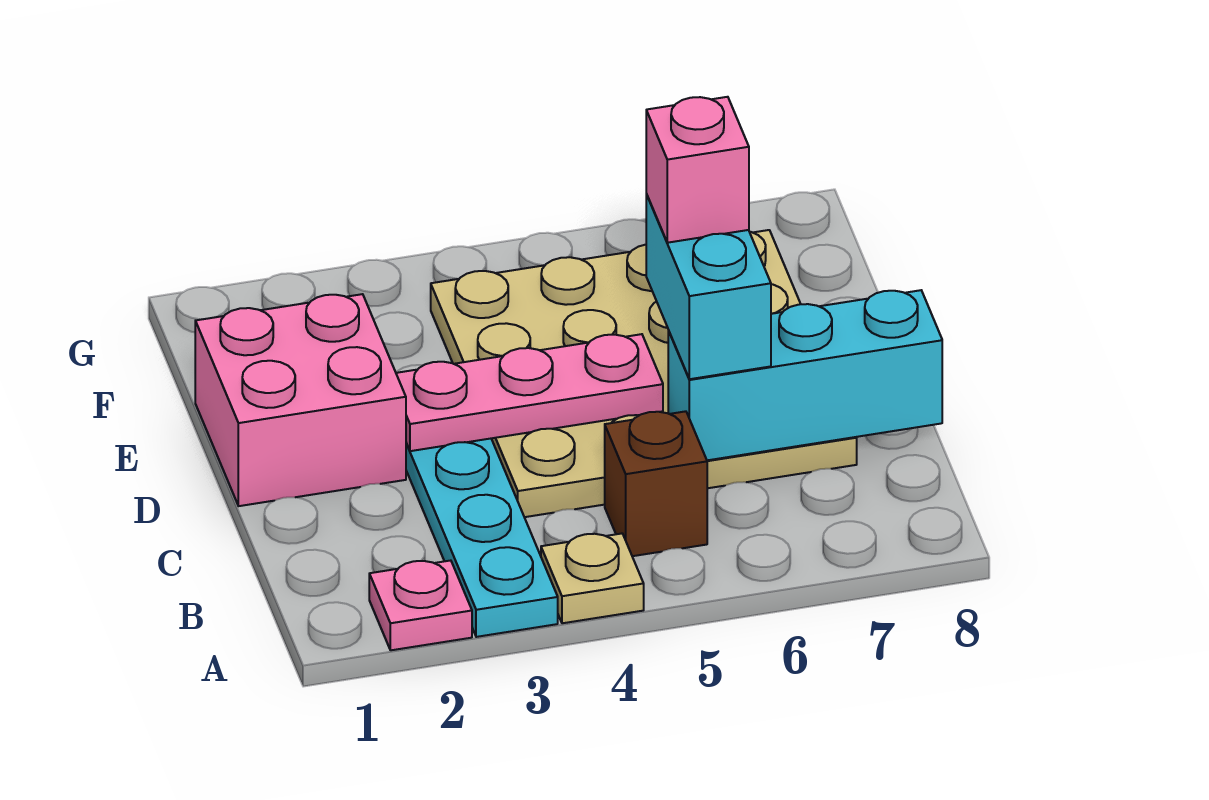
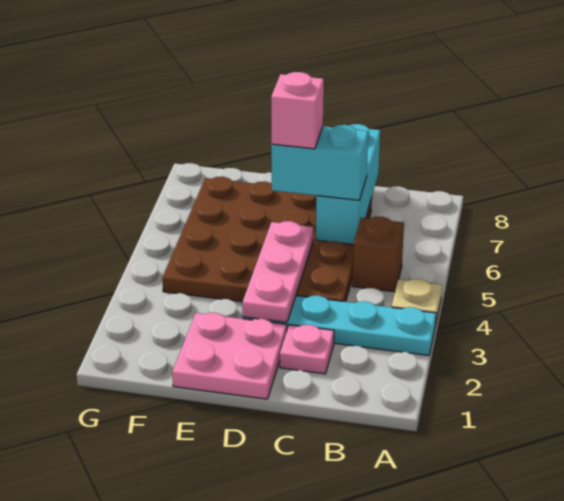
pink plate A2 level 1 -> pink plate C2 level 1
tan plate C4:F7 level 1 -> brown plate C4:F7 level 1
pink brick D1:E2 level 1 -> pink plate D1:E2 level 1

